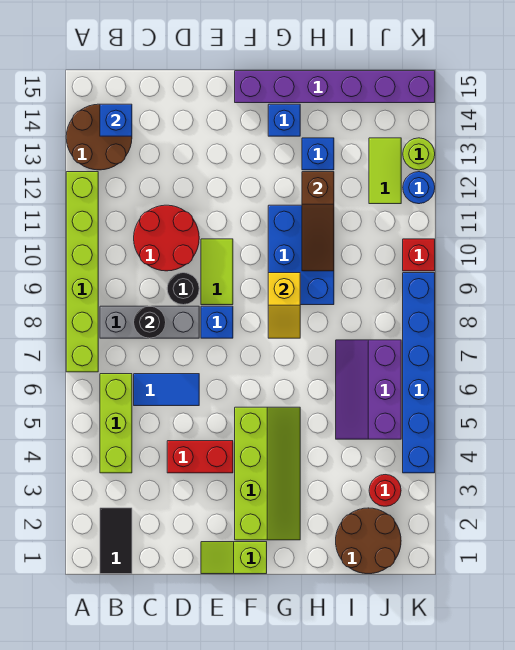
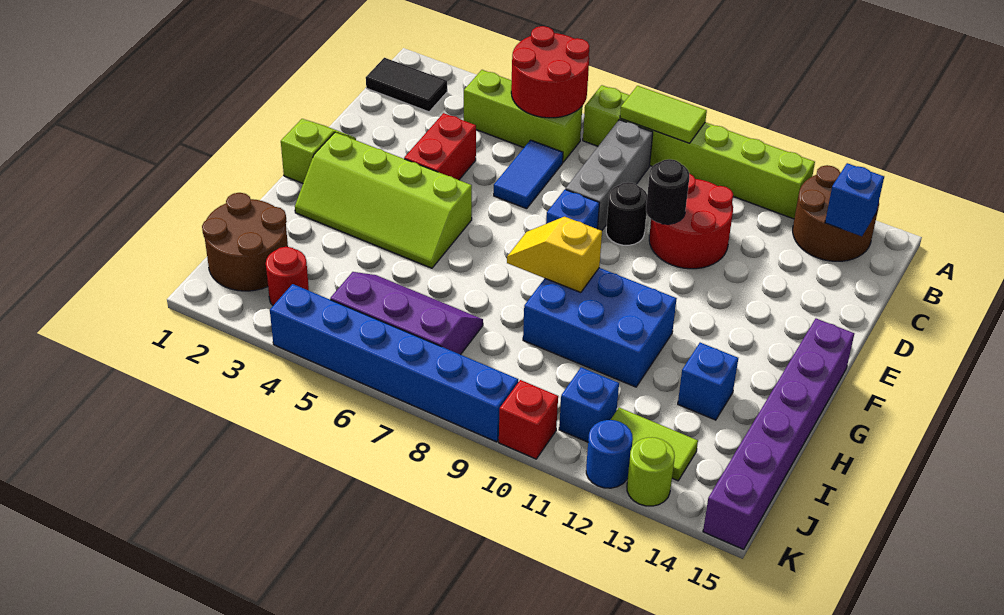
none -> red round brick A5:B6 level 2
black round brick C8 level 2 -> black round brick D10 level 2
lime tile E9:E10 level 1 -> lime tile A8:A9 level 2
blue brick G14 level 1 -> blue brick J11 level 1
brown slope H10:H12 level 2 top 12 -> none

